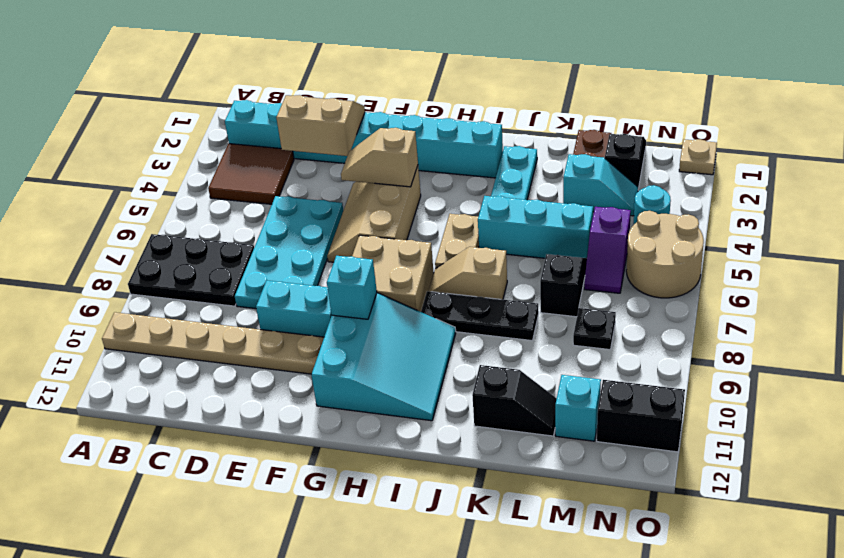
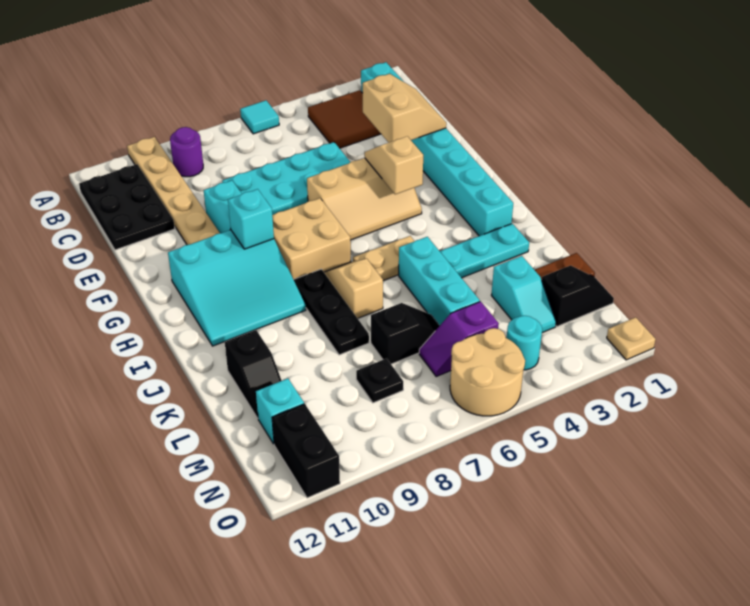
none -> cyan tile A6 level 1
black plate A7:C8 level 1 -> black plate B11:D12 level 1
none -> purple round brick B9 level 1
tan slope F4:G6 level 1 top G -> tan slope F4:G6 level 1 top F

